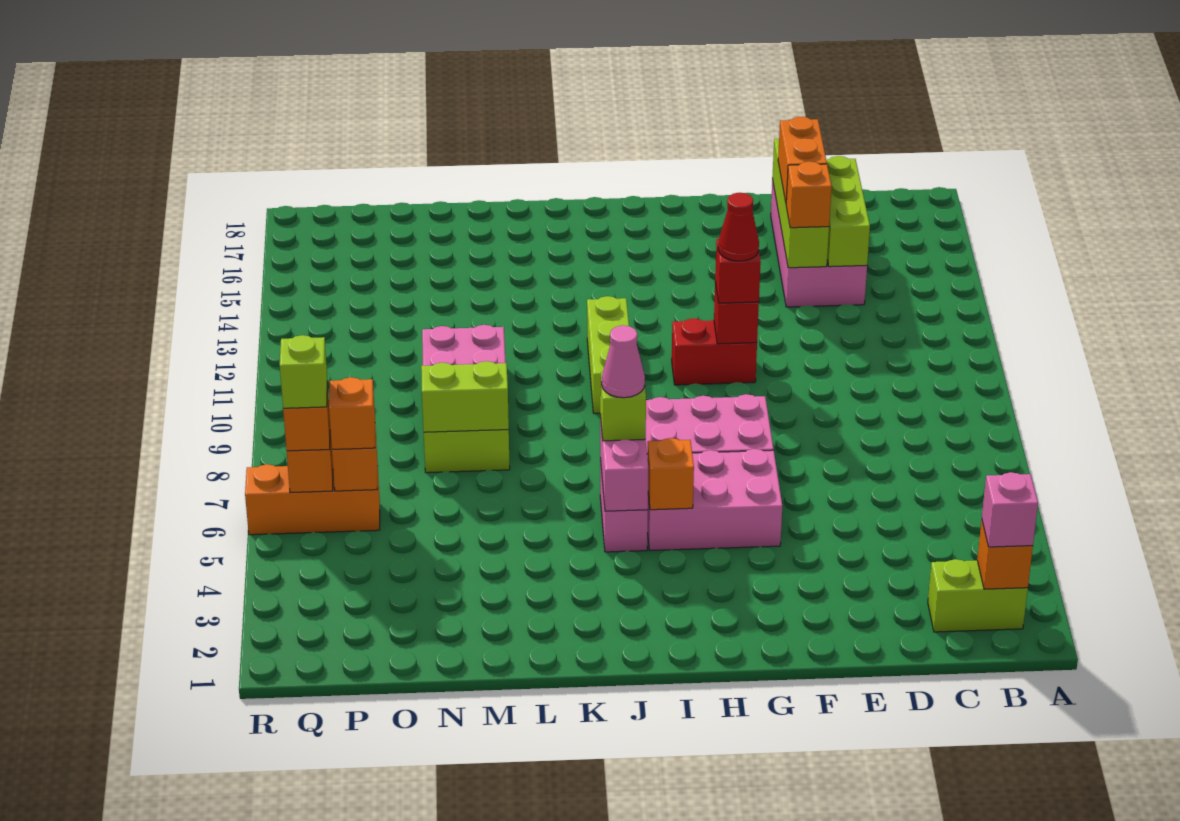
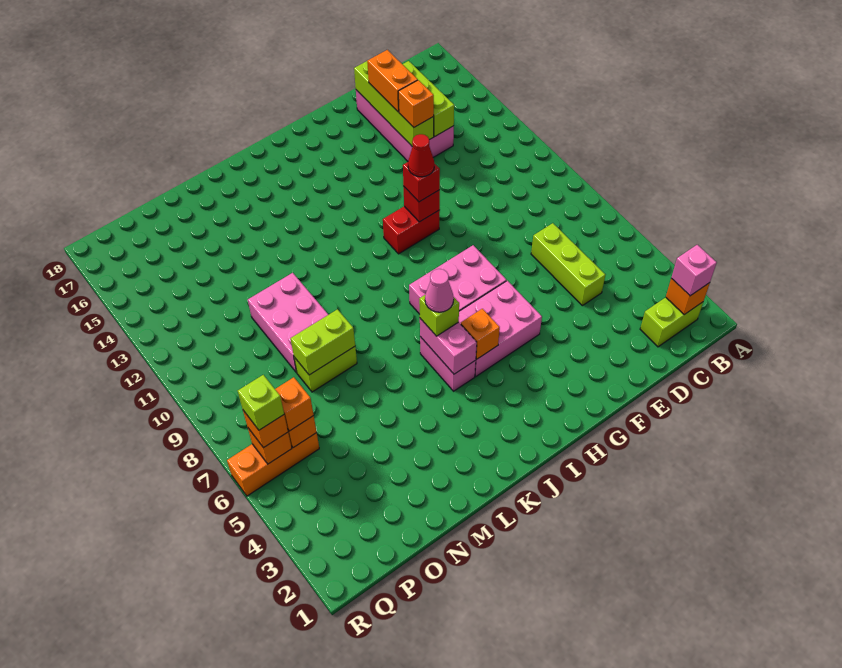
lime brick J10:J12 level 1 -> lime brick D5:D7 level 1

